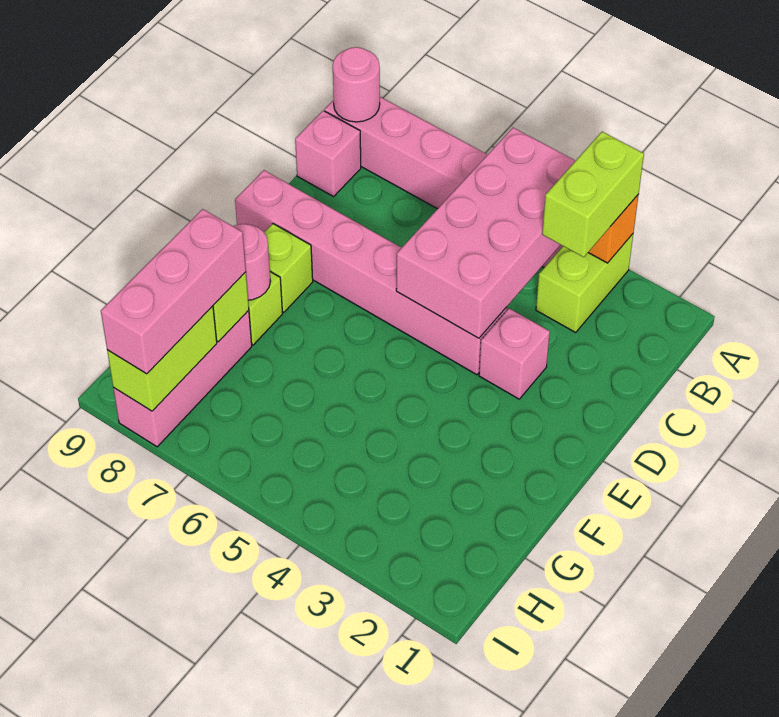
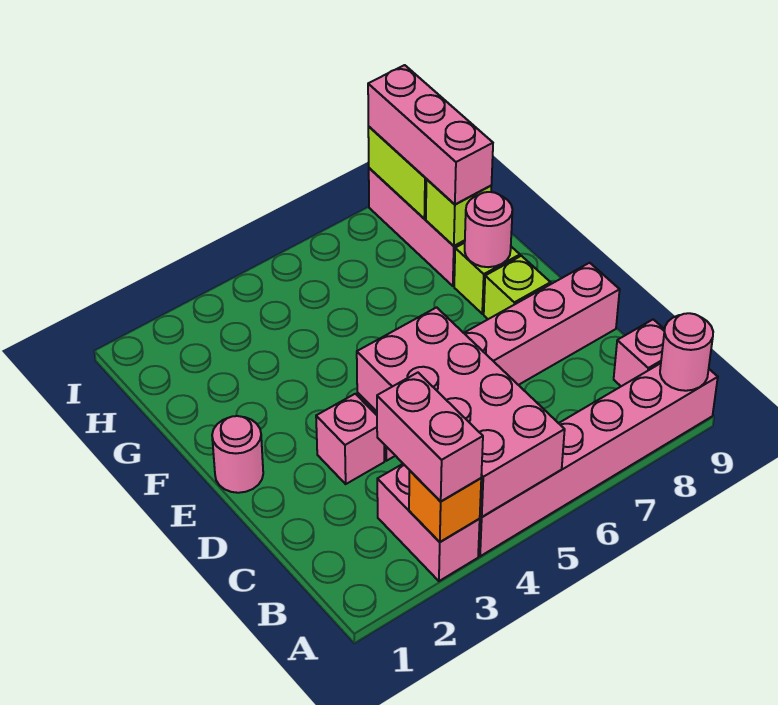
lime brick A3:B3 level 1 -> pink brick A3:B3 level 1
lime brick A3:B3 level 3 -> pink brick A3:B3 level 3
none -> pink round brick E1 level 1

